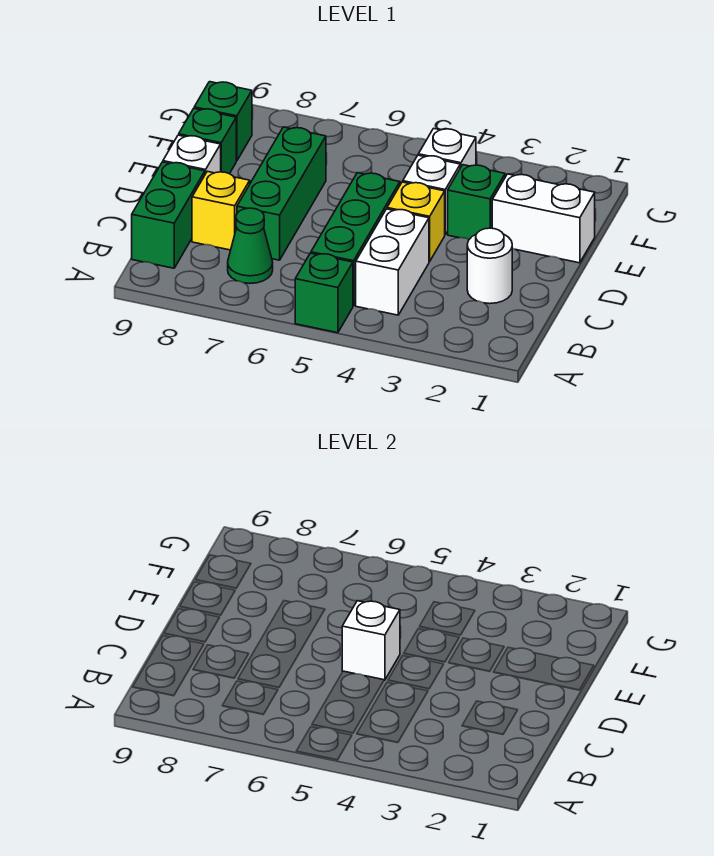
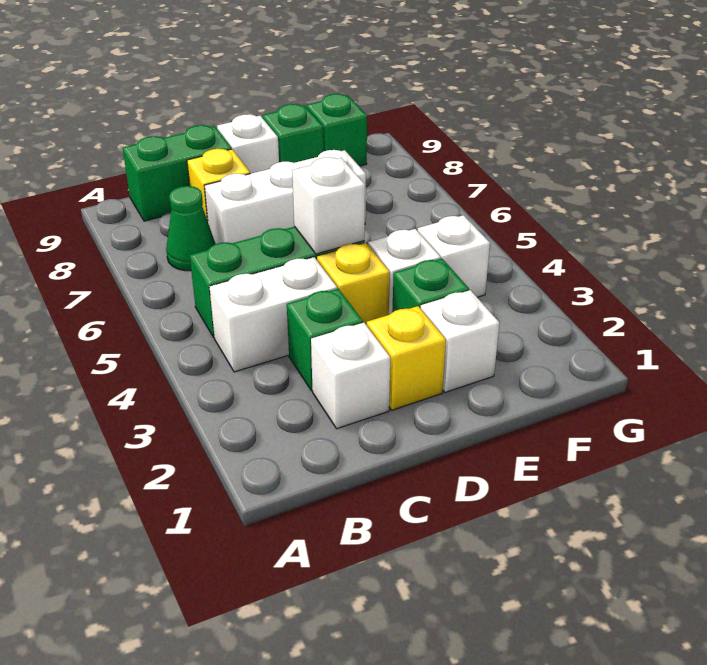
green brick A5 level 1 -> green brick C3 level 1
white round brick C2 level 1 -> white brick C2 level 1
green brick C7:E7 level 1 -> white brick C7:E7 level 1
none -> yellow brick D2 level 1
white brick E1:E2 level 1 -> white brick E2 level 1

